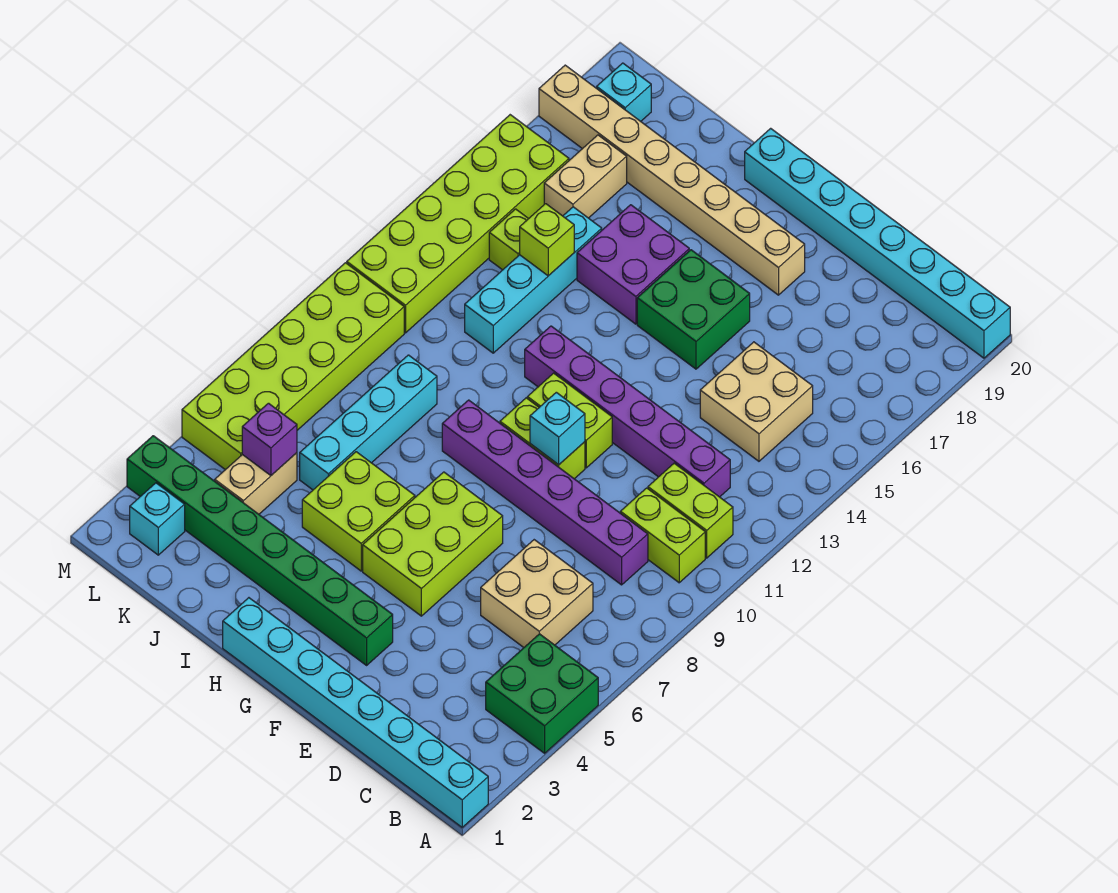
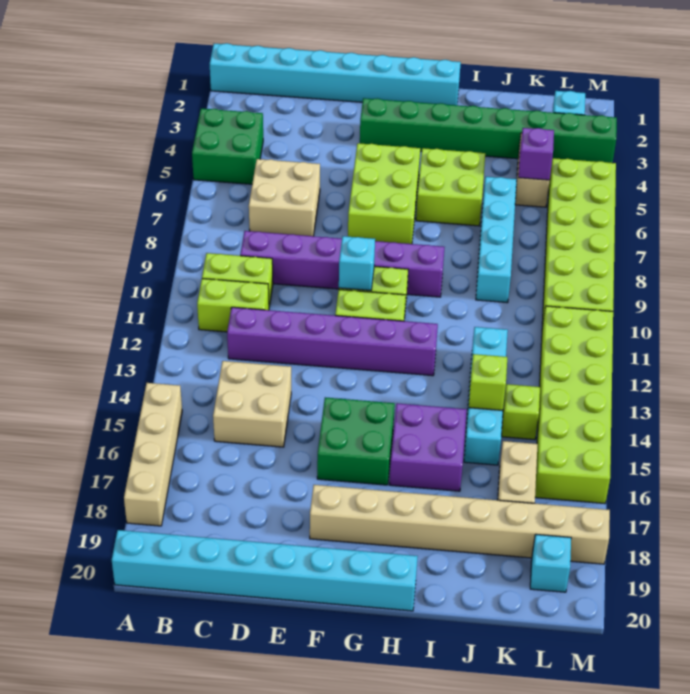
none -> tan brick A15:A18 level 1

